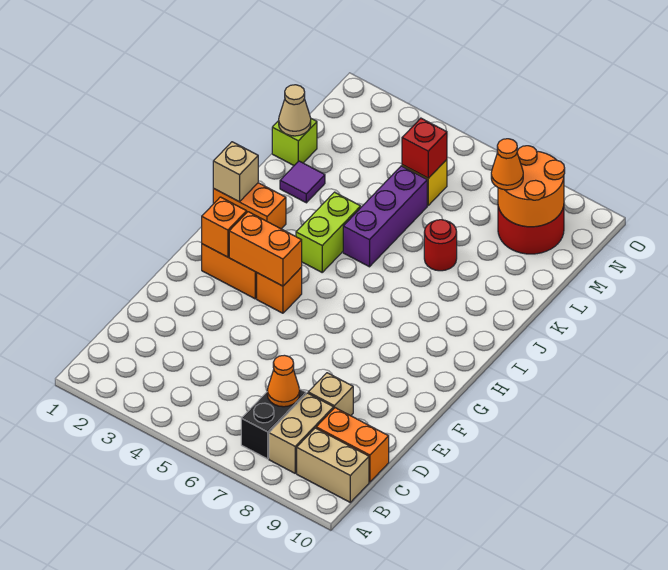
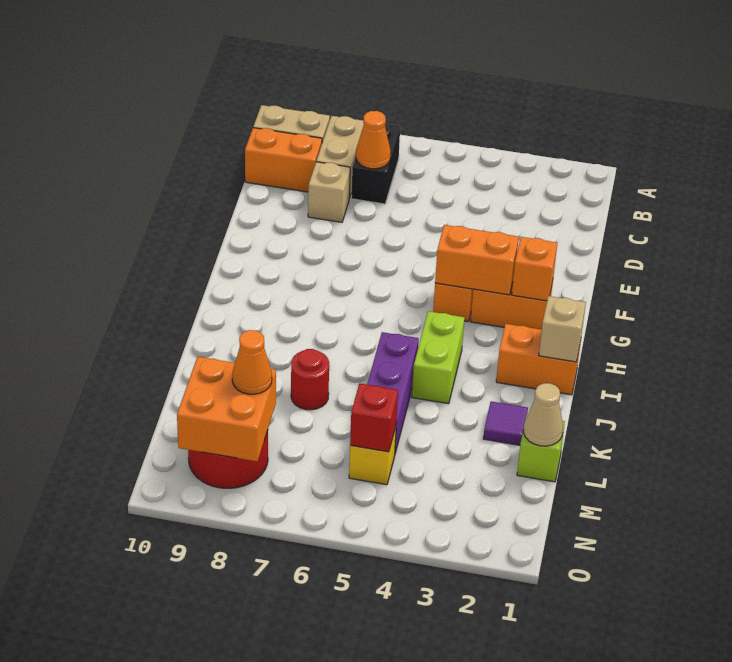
orange round brick M8:N9 level 2 -> orange brick M8:N9 level 2

